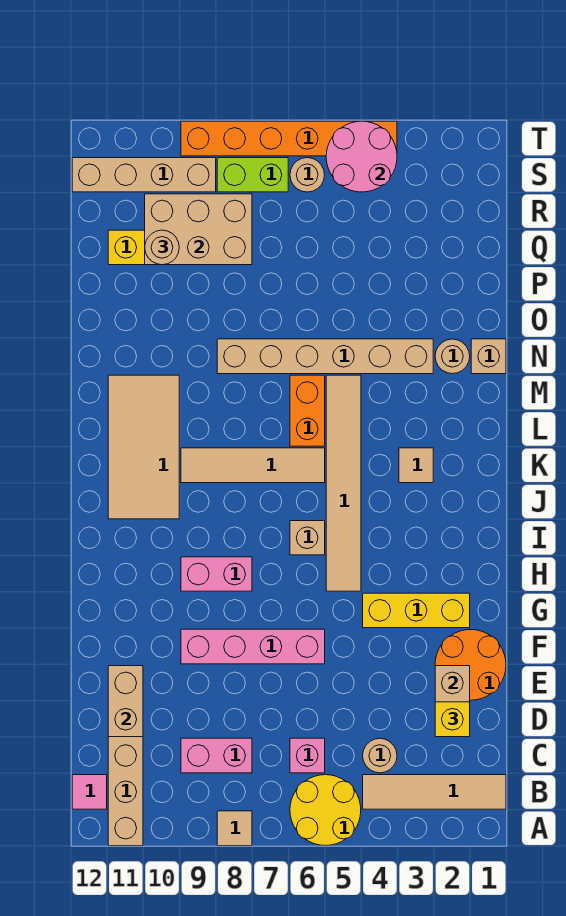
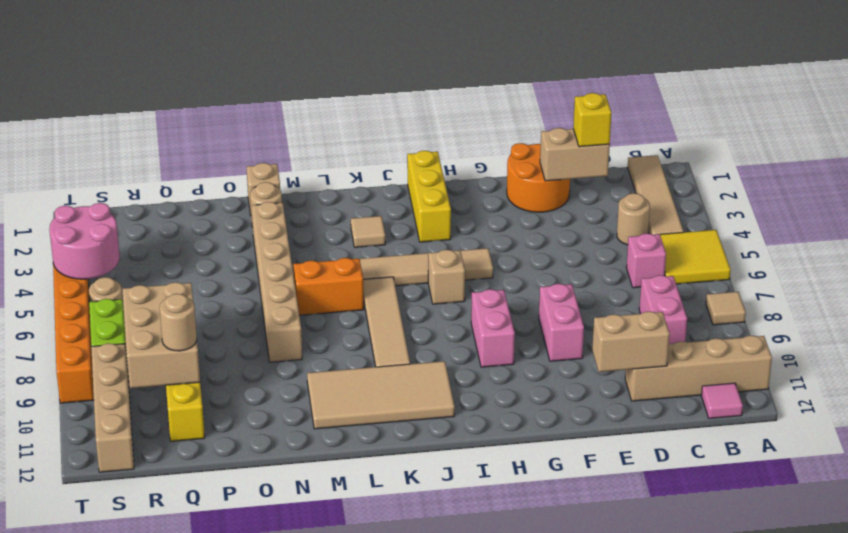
yellow round brick A5:B6 level 1 -> yellow tile A5:B6 level 1
pink brick F6:F9 level 1 -> pink brick F8:F9 level 1
yellow brick G2:G4 level 1 -> yellow brick I1:I3 level 1

